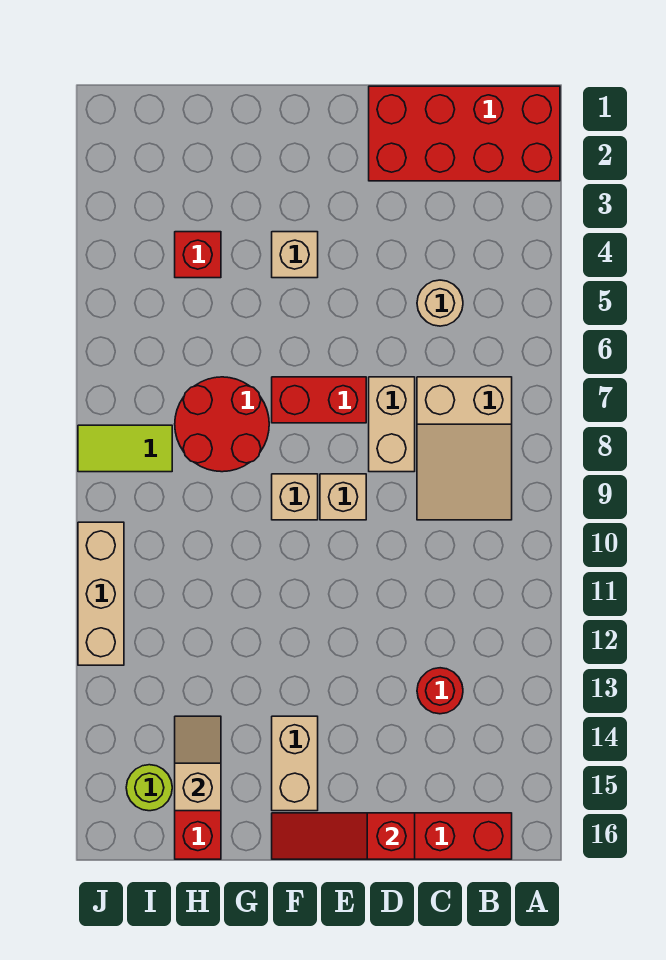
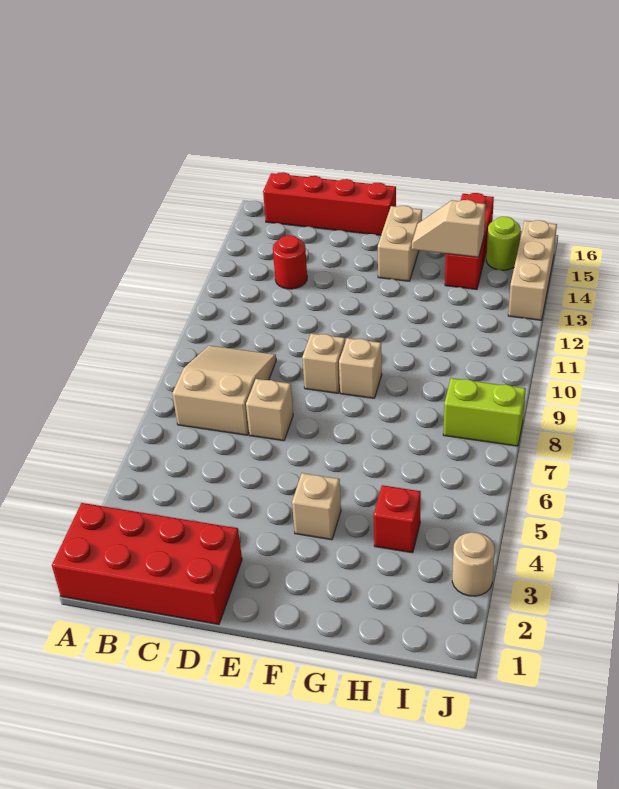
tan round brick C5 level 1 -> tan round brick J3 level 1
tan brick D7:D8 level 1 -> tan brick D7 level 1
red slope D16:F16 level 2 top D -> none
red brick E7:F7 level 1 -> none
red round brick G7:H8 level 1 -> none
tan slope H14:H15 level 2 top 15 -> tan slope G14:H14 level 2 top H
lime tile I8:J8 level 1 -> lime brick I8:J8 level 1
tan brick J10:J12 level 1 -> tan brick J13:J15 level 1

